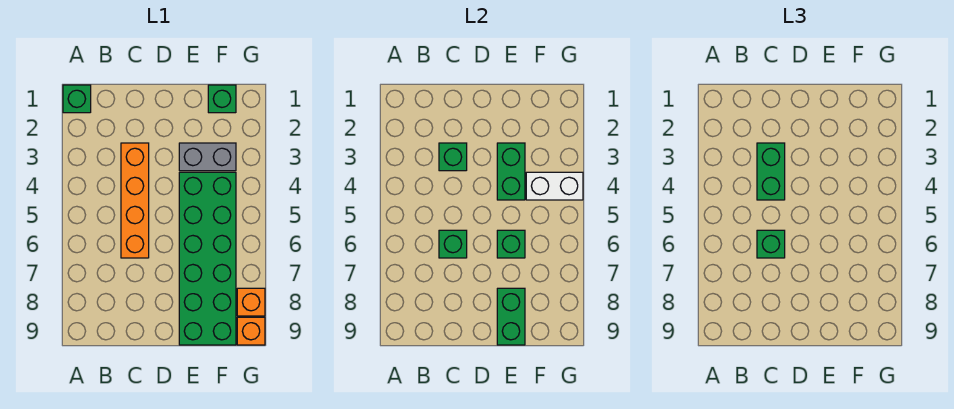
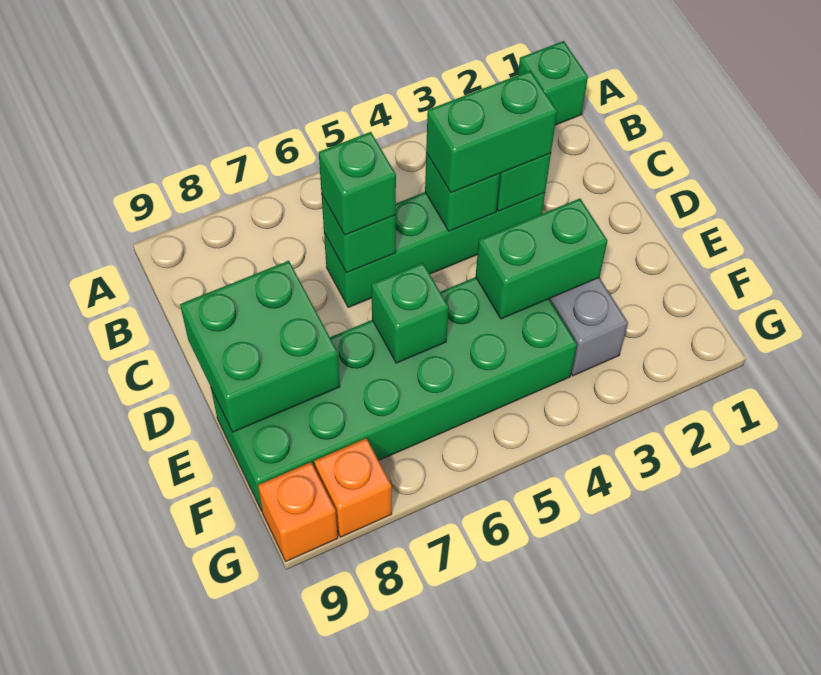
orange brick C3:C6 level 1 -> green brick C3:C6 level 1
green brick E8:E9 level 2 -> green brick D8:E9 level 2
green brick F1 level 1 -> green brick C4 level 2
white brick F4:G4 level 2 -> none

